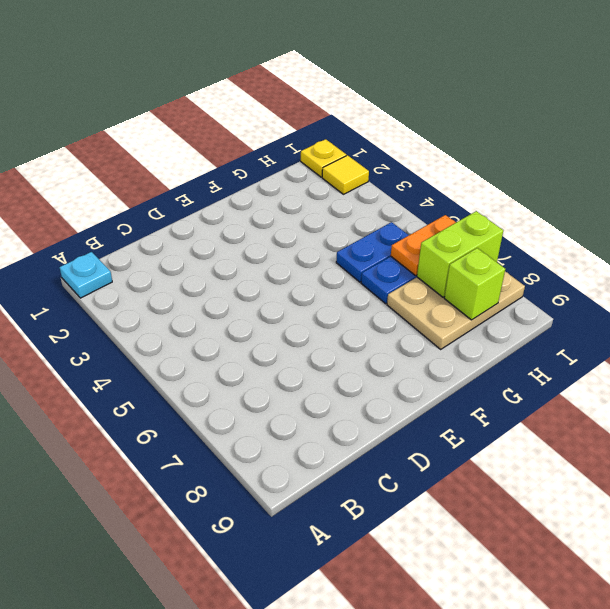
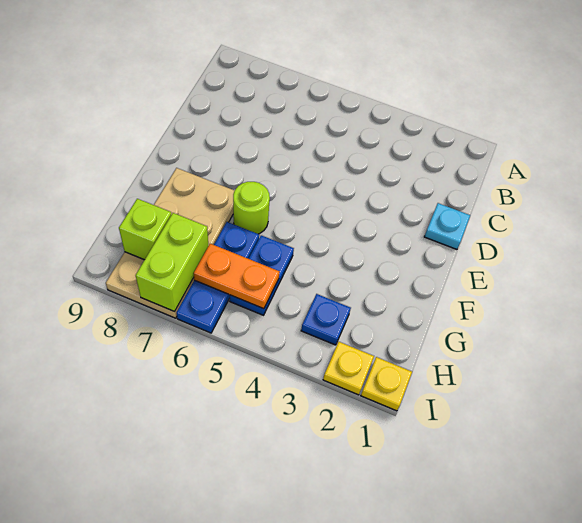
cyan plate A1 level 1 -> cyan plate D1 level 1
none -> lime round brick F6 level 1
tan plate G7:I8 level 1 -> tan plate F7:I8 level 1
none -> blue plate H3 level 1
orange plate H6:I6 level 2 -> orange plate H5:H6 level 2
yellow tile I2 level 1 -> yellow plate I2 level 1

